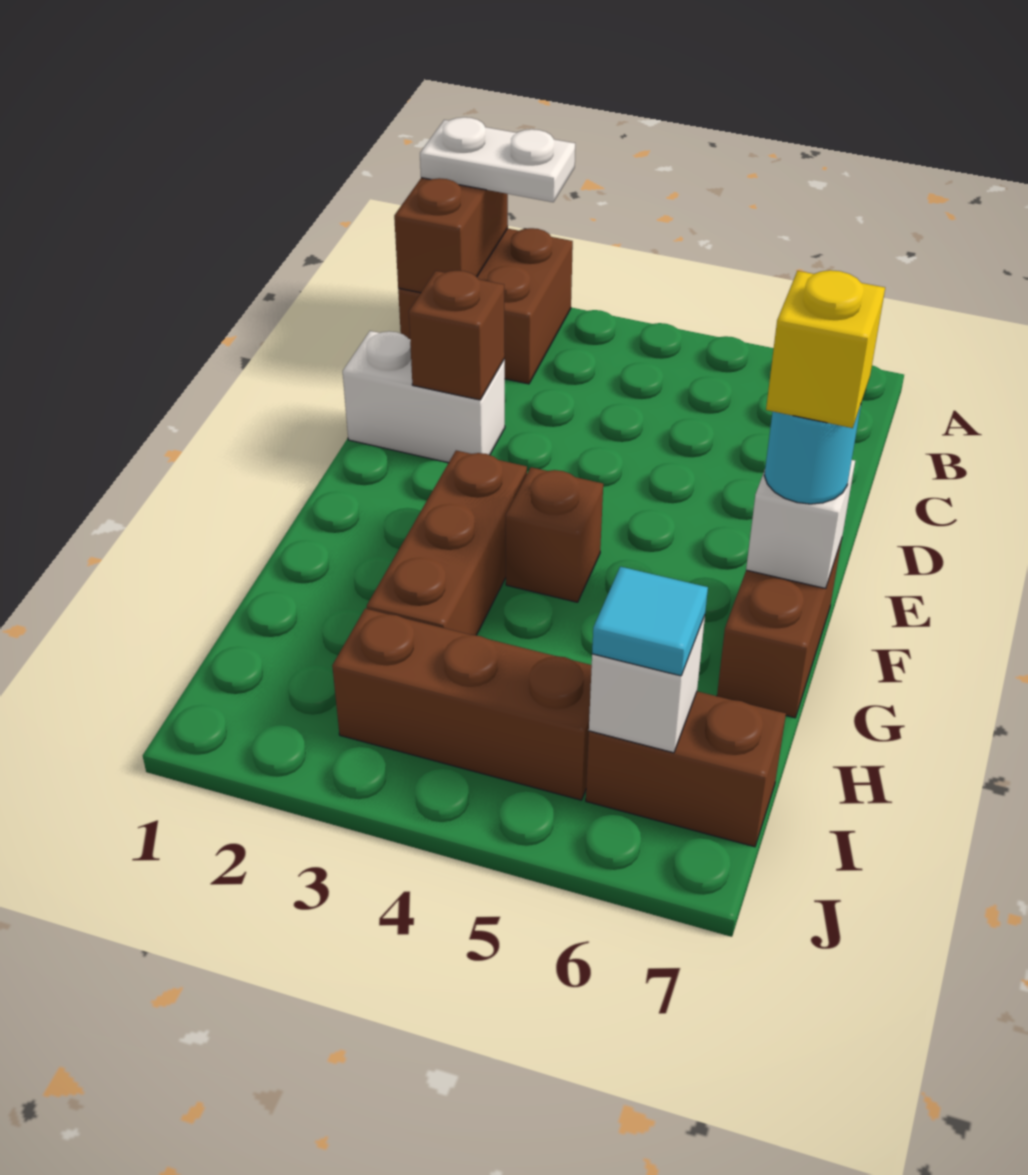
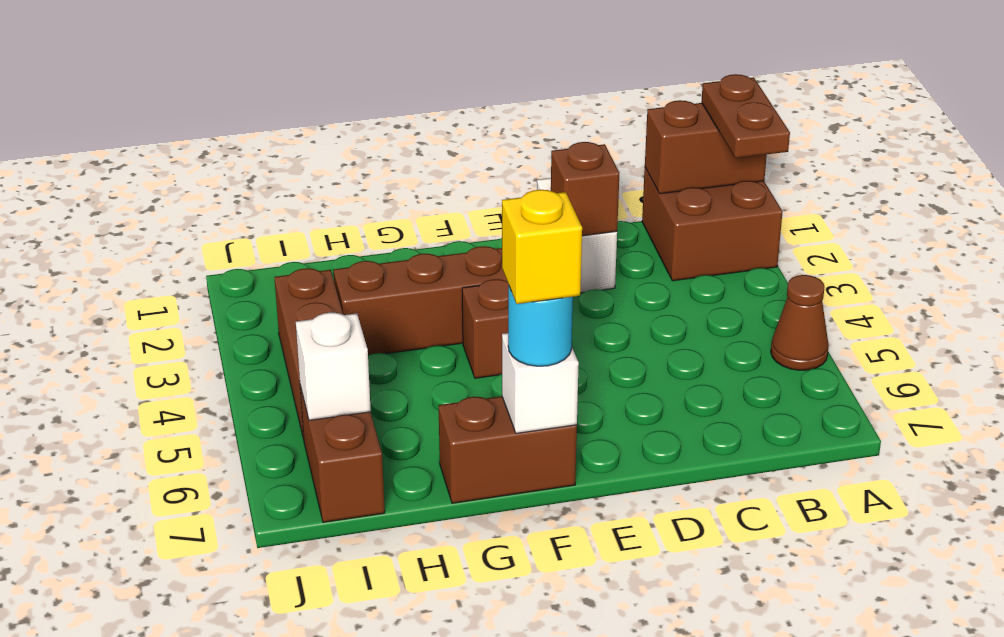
white plate A1:A2 level 3 -> brown plate A1:A2 level 3
none -> brown cone A5 level 1
cyan tile I6 level 3 -> none

